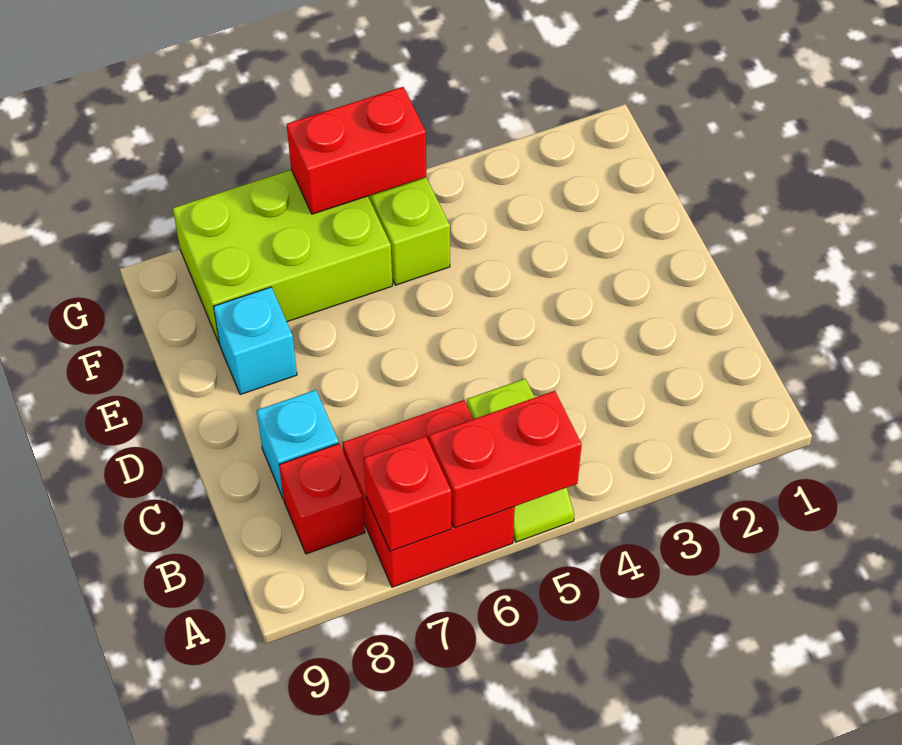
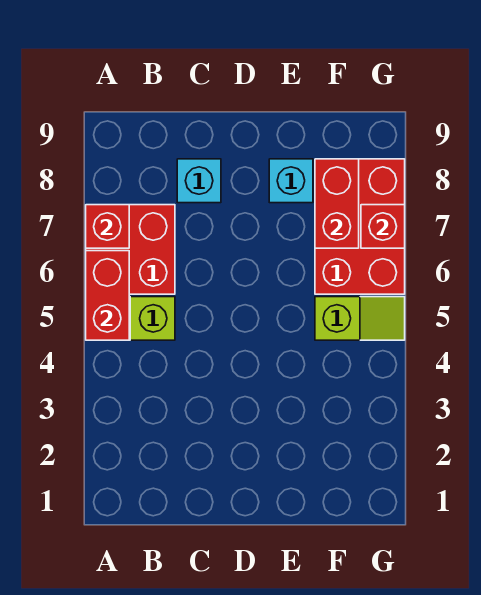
red brick B8 level 1 -> red brick G7 level 2
lime brick F6:G8 level 1 -> red brick F6:G8 level 1
red brick G5:G6 level 2 -> red brick F7:F8 level 2

